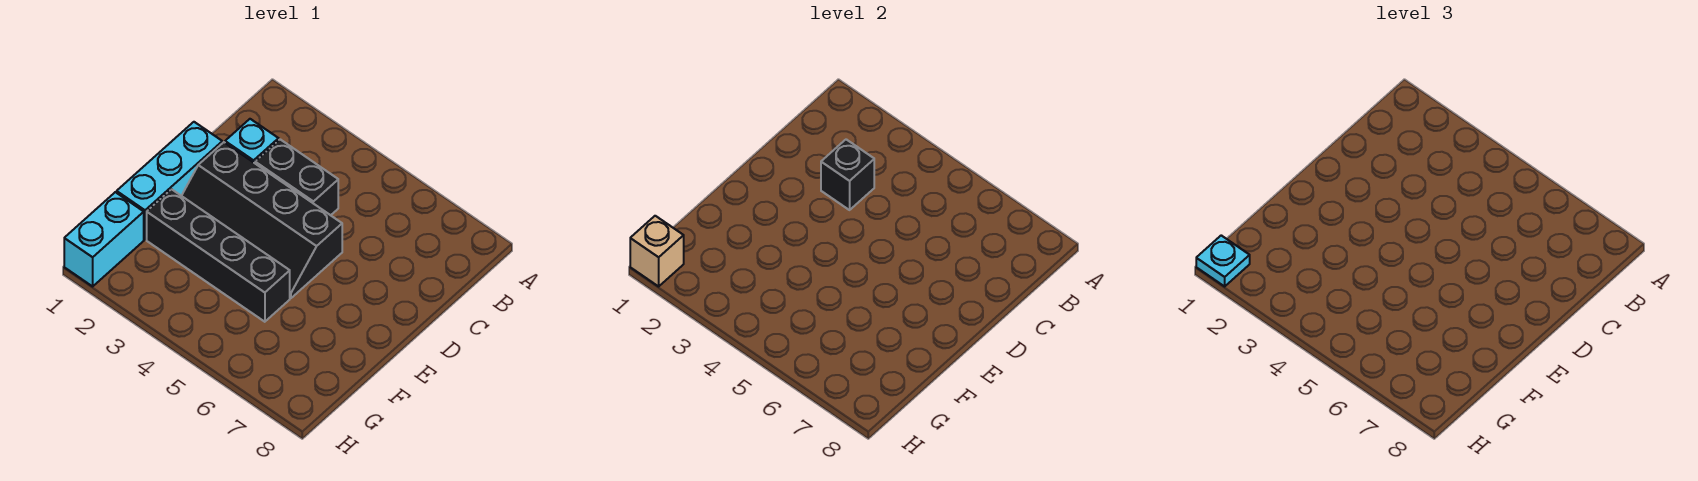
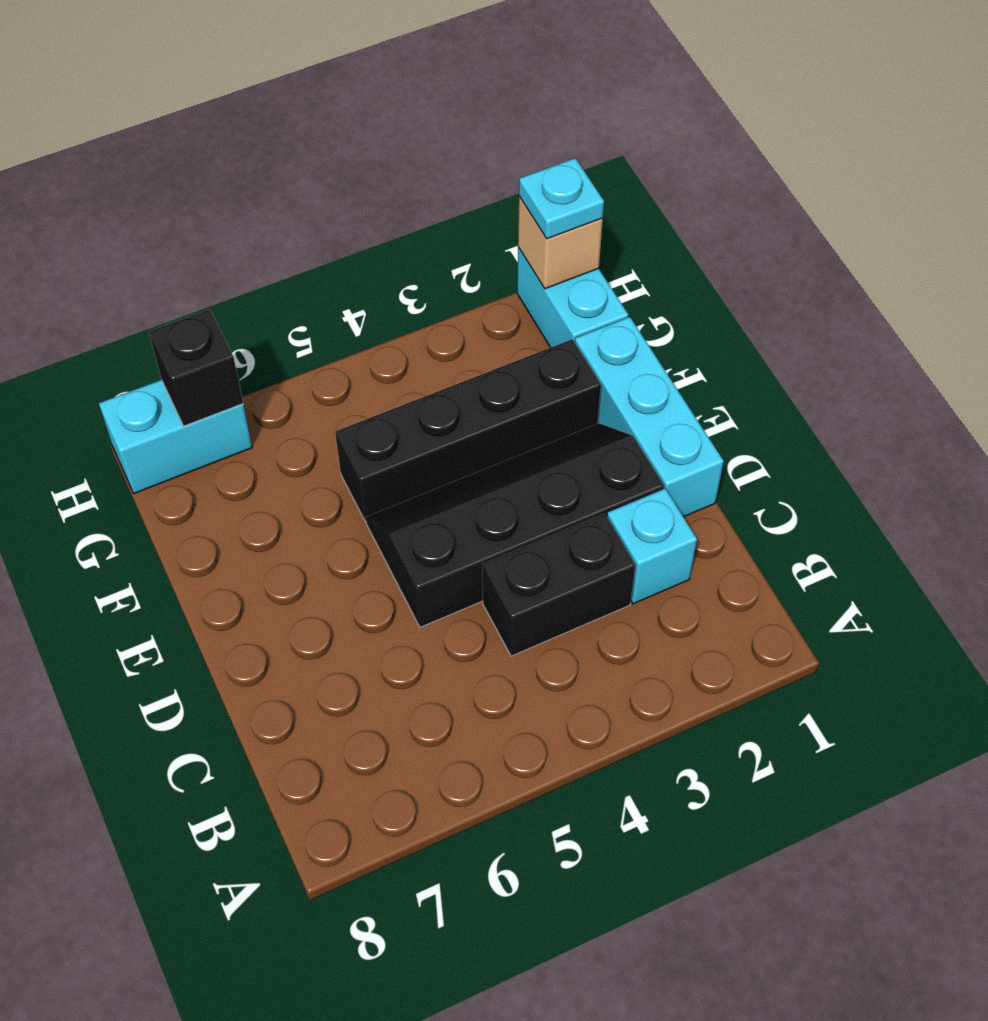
black brick C3 level 2 -> black brick H7 level 2
none -> cyan brick H7:H8 level 1

